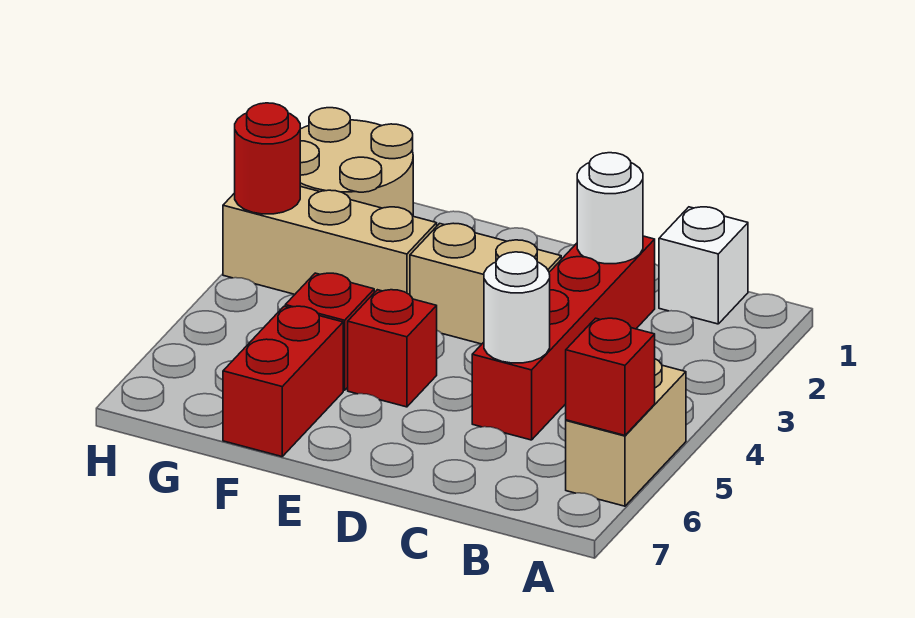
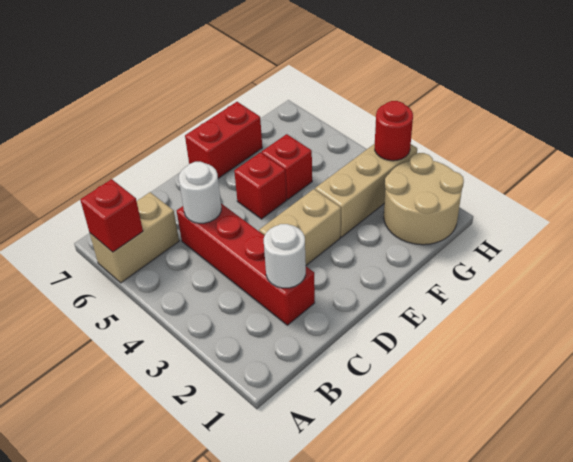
tan brick A5:A6 level 1 -> tan brick A6:B6 level 1
white brick B1 level 1 -> none
red brick F6:F7 level 1 -> red brick E7:F7 level 1

